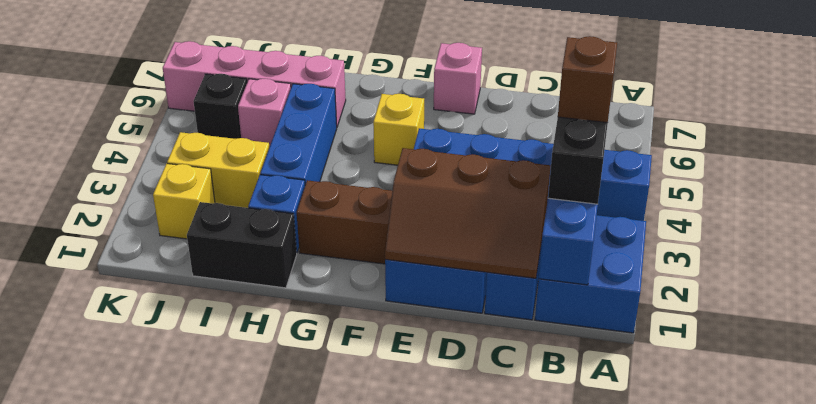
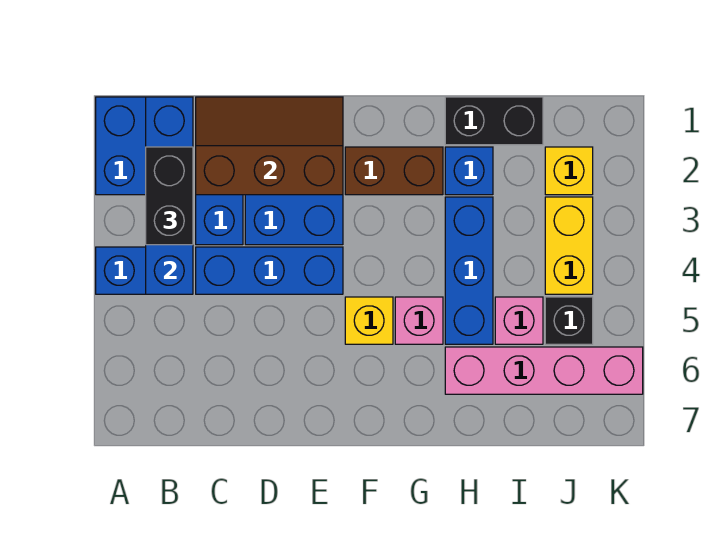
brown brick B3 level 4 -> none
pink brick E7 level 1 -> pink brick G5 level 1
yellow brick I3:J3 level 1 -> yellow brick J3:J4 level 1

